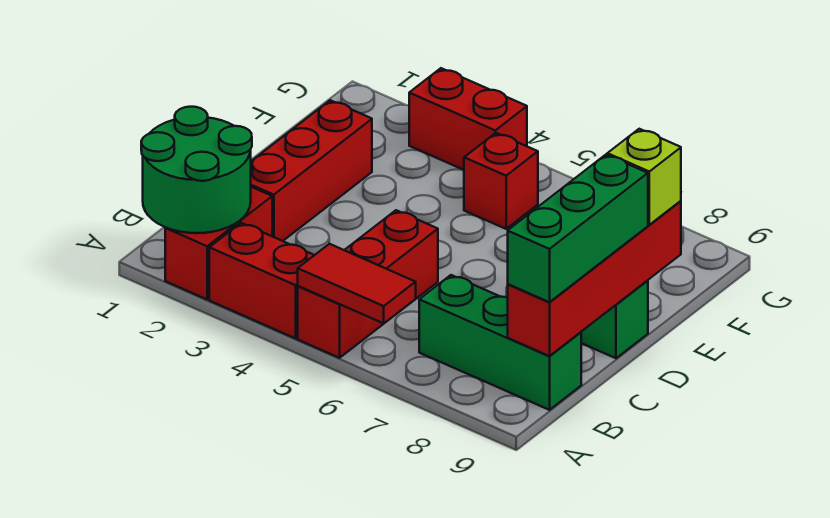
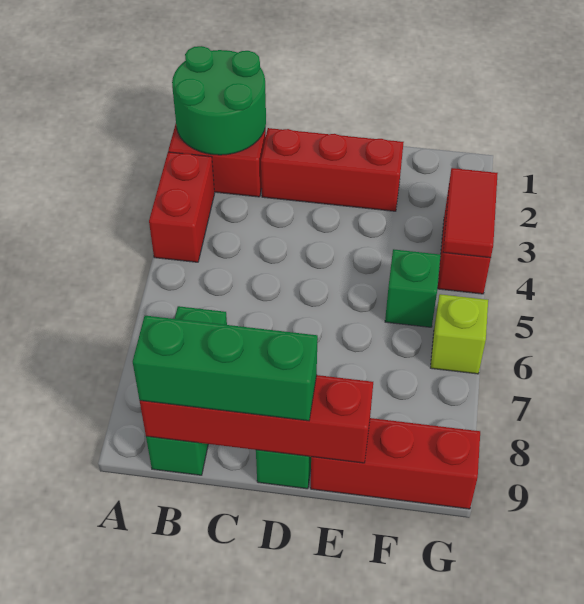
red brick A5:C5 level 1 -> red brick E9:G9 level 1
red tile A5:A6 level 2 -> red tile G3:G4 level 2
lime brick E9 level 3 -> lime brick G6 level 1
red brick F5 level 1 -> green brick F5 level 1

